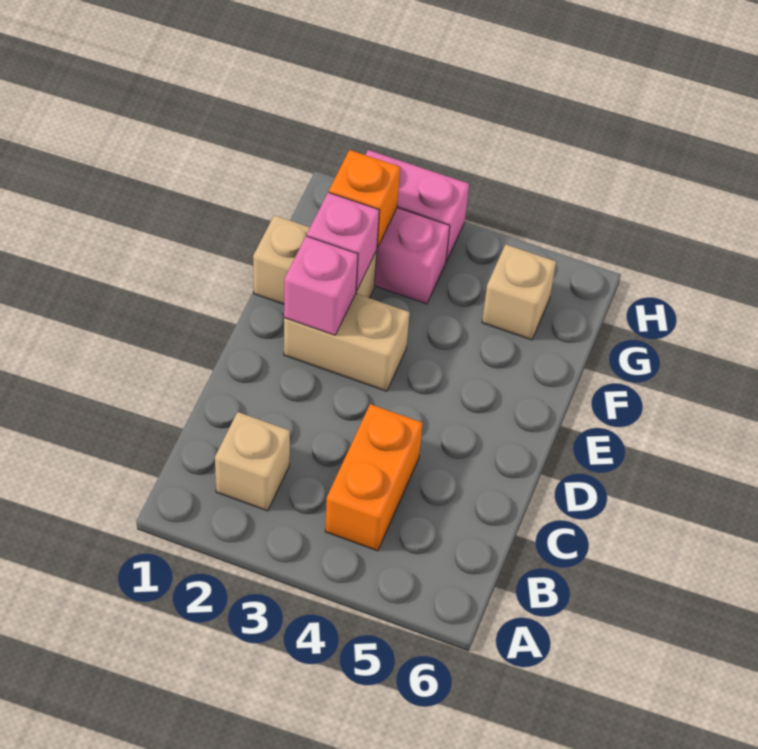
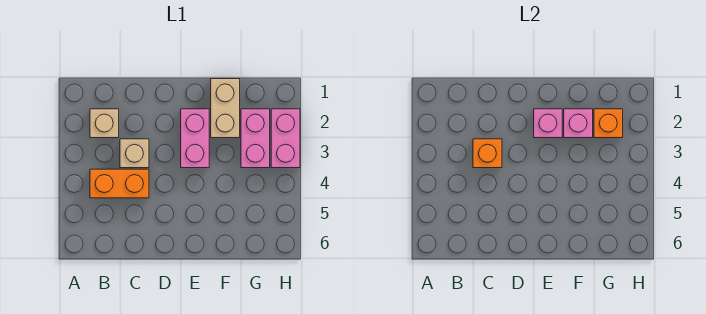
none -> orange brick C3 level 2
tan brick E2:E3 level 1 -> pink brick E2:E3 level 1
tan brick G5 level 1 -> tan brick C3 level 1

